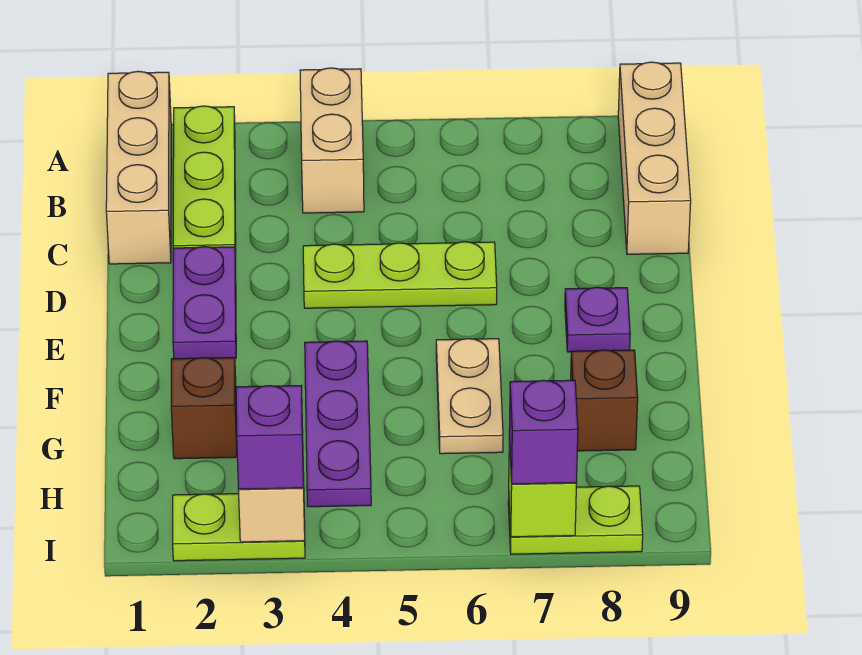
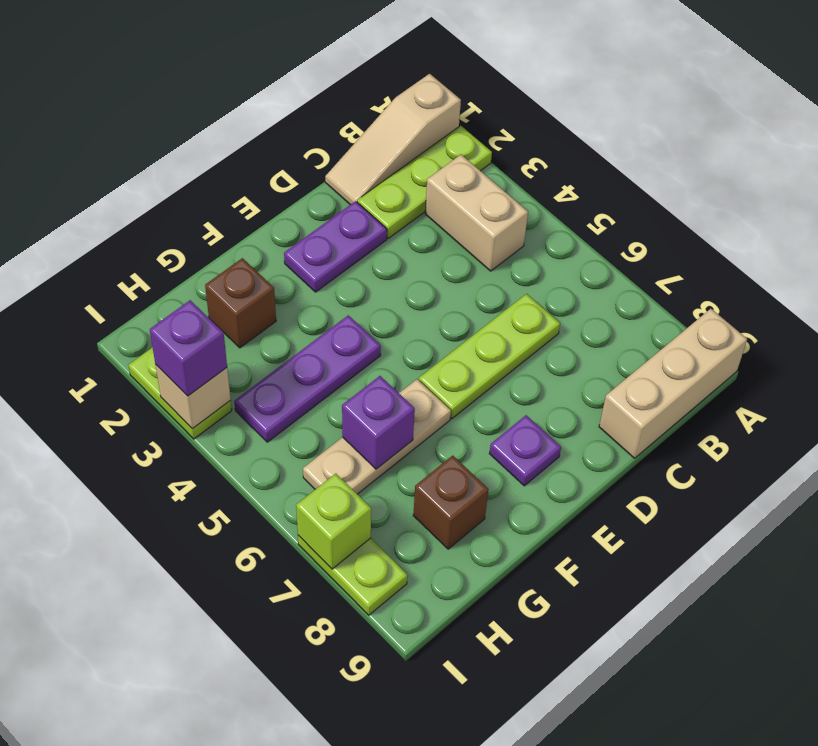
tan brick A1:C1 level 1 -> tan slope A1:C1 level 1 top A
tan brick A4:B4 level 1 -> tan brick B3:B4 level 1
lime plate D4:D6 level 1 -> lime plate C6:E6 level 1
tan plate F6:G6 level 1 -> tan plate F6:H6 level 1
purple brick I7 level 3 -> purple brick G6 level 2

